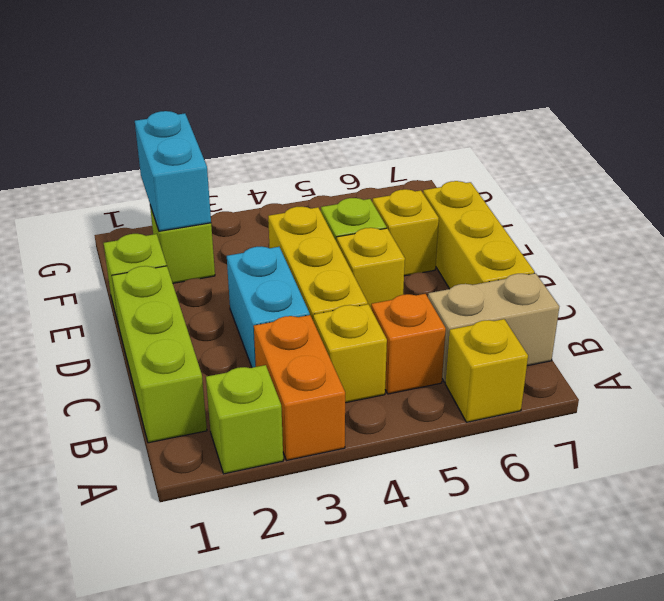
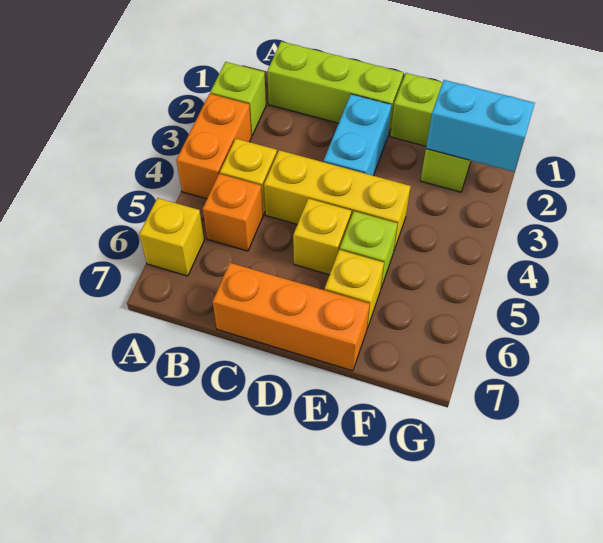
orange brick A3:B3 level 1 -> orange brick A3:A4 level 1
tan brick B6:B7 level 1 -> none
cyan brick C3:D3 level 1 -> cyan brick D2:D3 level 1
yellow brick C7:E7 level 1 -> orange brick C7:E7 level 1

